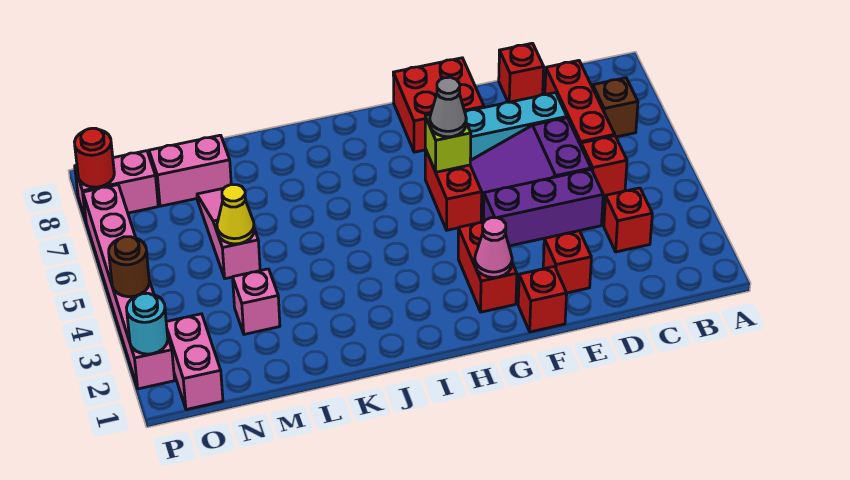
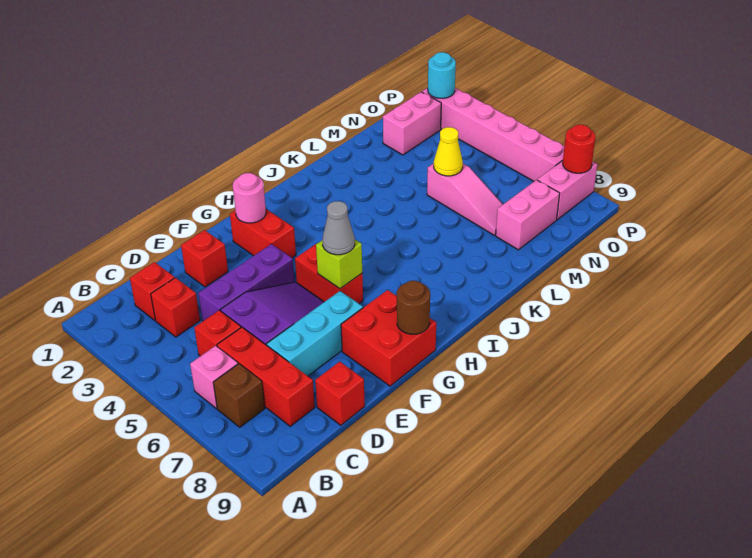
red brick F1 level 1 -> red brick C2 level 1
pink cone G2 level 2 -> pink round brick G2 level 2
pink brick M3 level 1 -> pink brick B6 level 1
pink brick O1:O2 level 1 -> pink brick N2:O2 level 1
brown round brick P4 level 2 -> brown round brick G9 level 2

